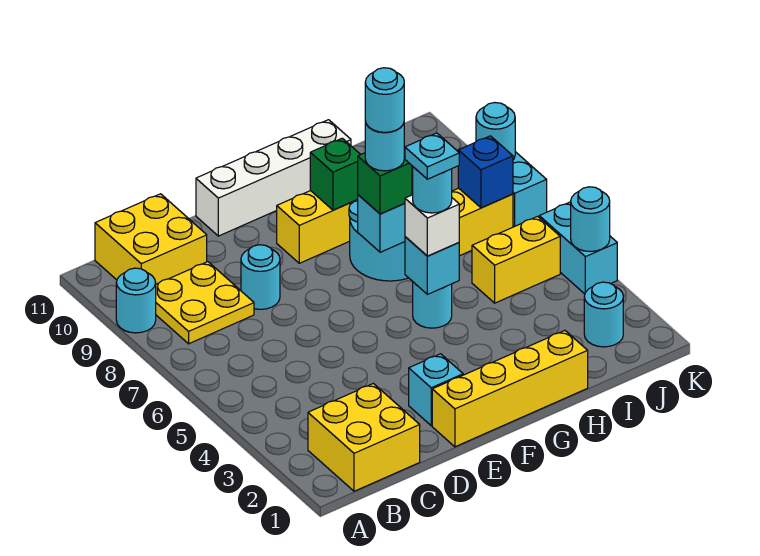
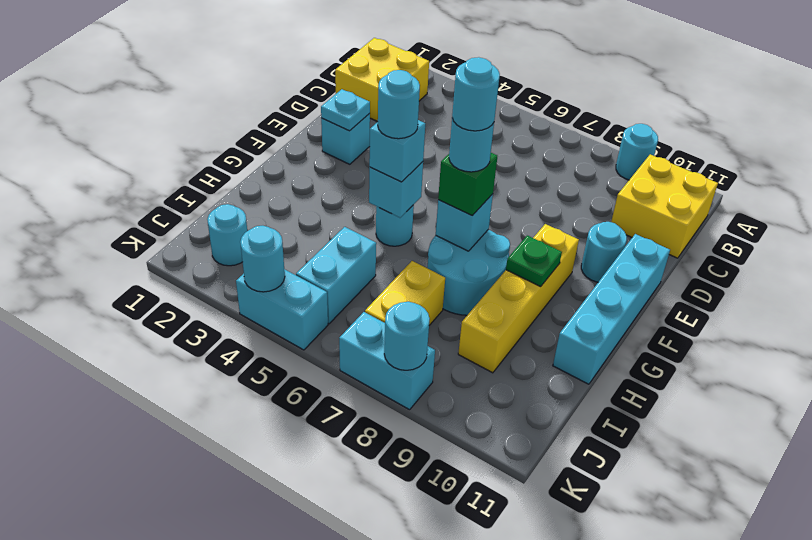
yellow plate B8:C9 level 1 -> none
cyan round brick D8 level 1 -> cyan round brick E10 level 1
yellow brick E1:H1 level 1 -> none
white brick E11:H11 level 1 -> cyan brick E11:H11 level 1
white brick G5 level 3 -> cyan brick G5 level 3
cyan plate G5 level 5 -> cyan plate E2 level 2
green brick G9 level 2 -> green plate G9 level 2
yellow brick I5:J5 level 1 -> cyan brick I5:J5 level 1
blue brick J7 level 2 -> none

